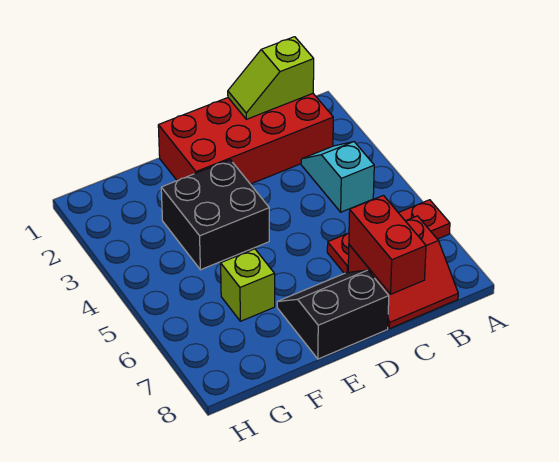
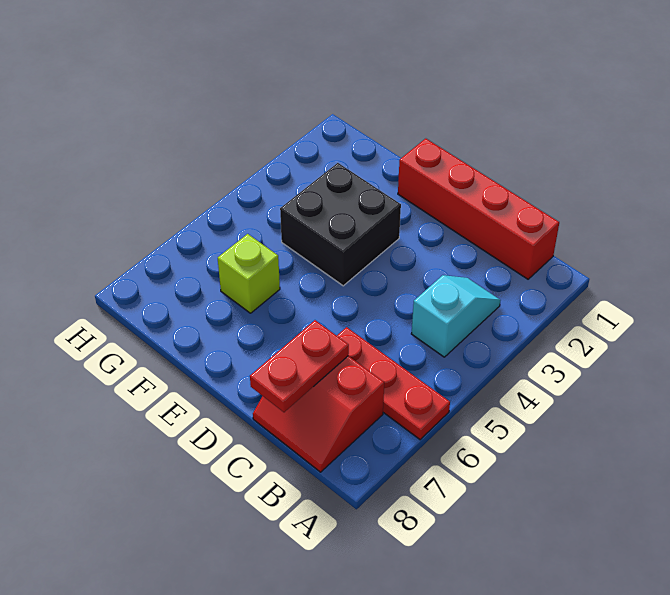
red brick B1:E2 level 1 -> red brick B1:E1 level 1
lime slope B1:C1 level 2 top B -> none
red brick C7:C8 level 2 -> red plate C7:C8 level 2
black slope D7:E8 level 1 top 8 -> none

